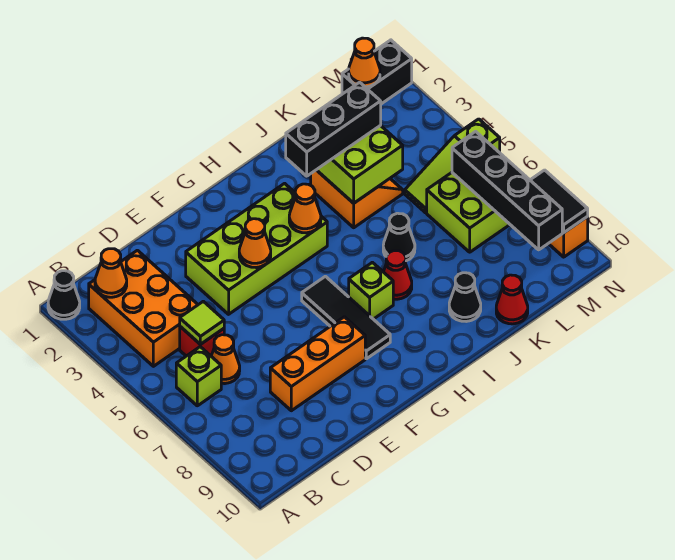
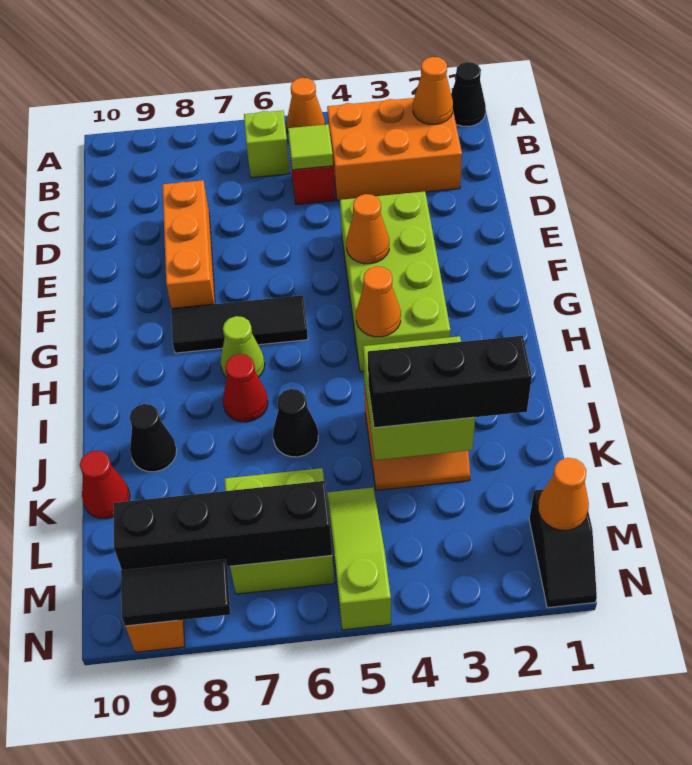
orange cone C6 level 1 -> orange cone A5 level 1
lime brick H7 level 1 -> lime cone H7 level 1
black brick I3:K3 level 3 -> black brick K2:K4 level 3
black brick M1:N1 level 1 -> black slope M1:N1 level 1 top M

